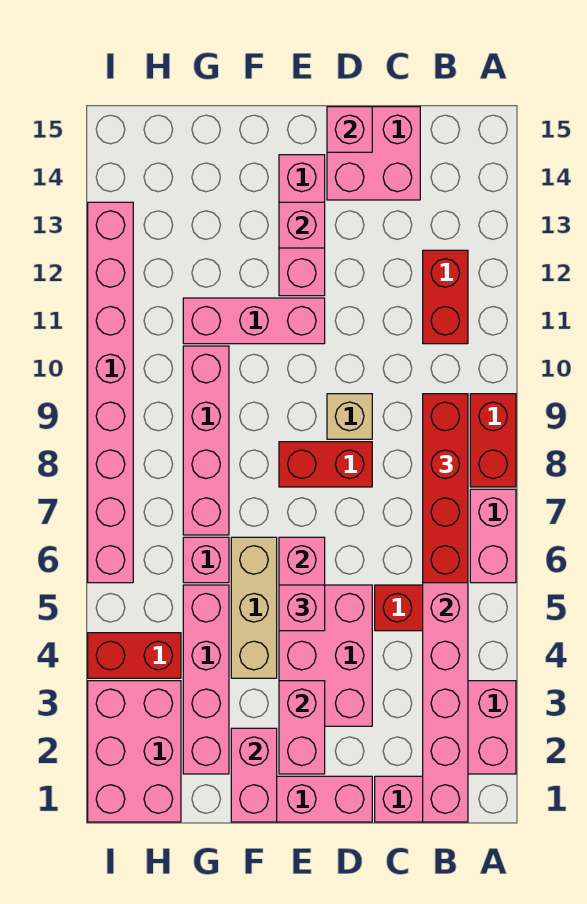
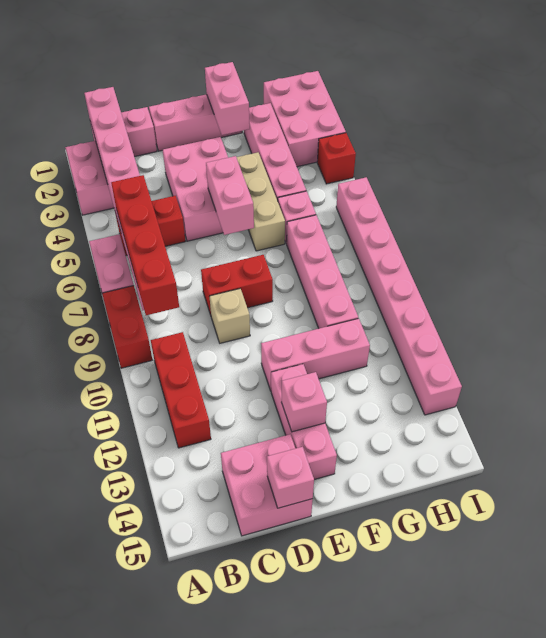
red brick B11:B12 level 1 -> red brick B10:B12 level 1
pink brick E2:E3 level 2 -> none
pink brick E5 level 3 -> none
red brick H4:I4 level 1 -> red brick I4 level 1

